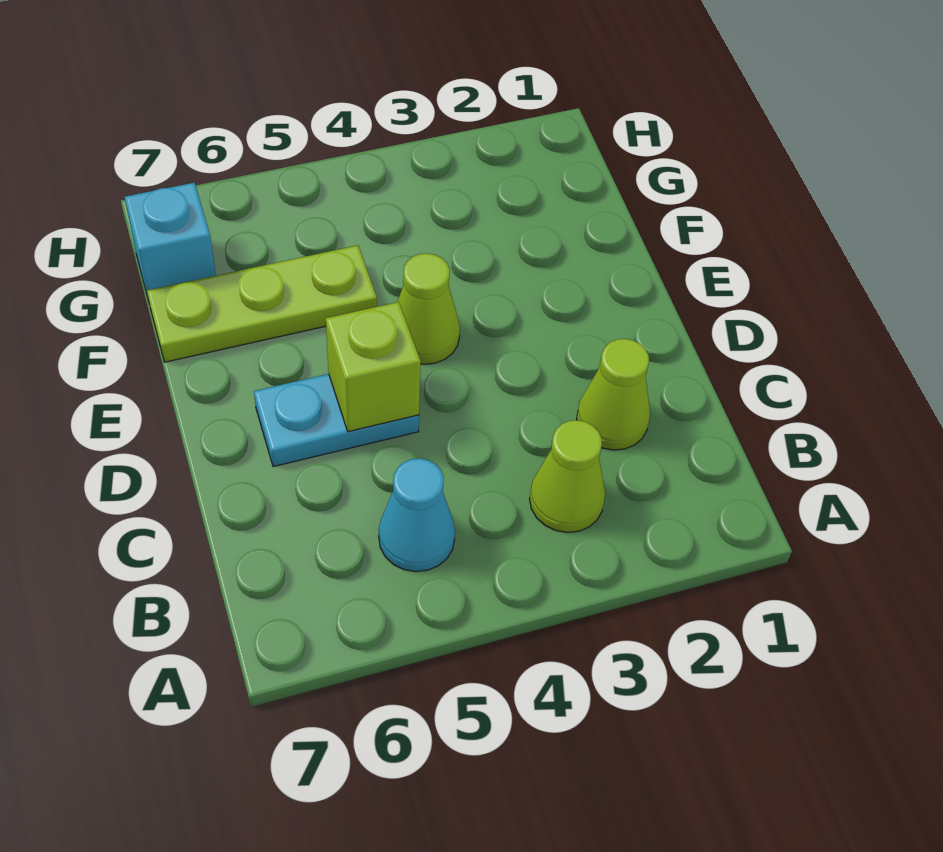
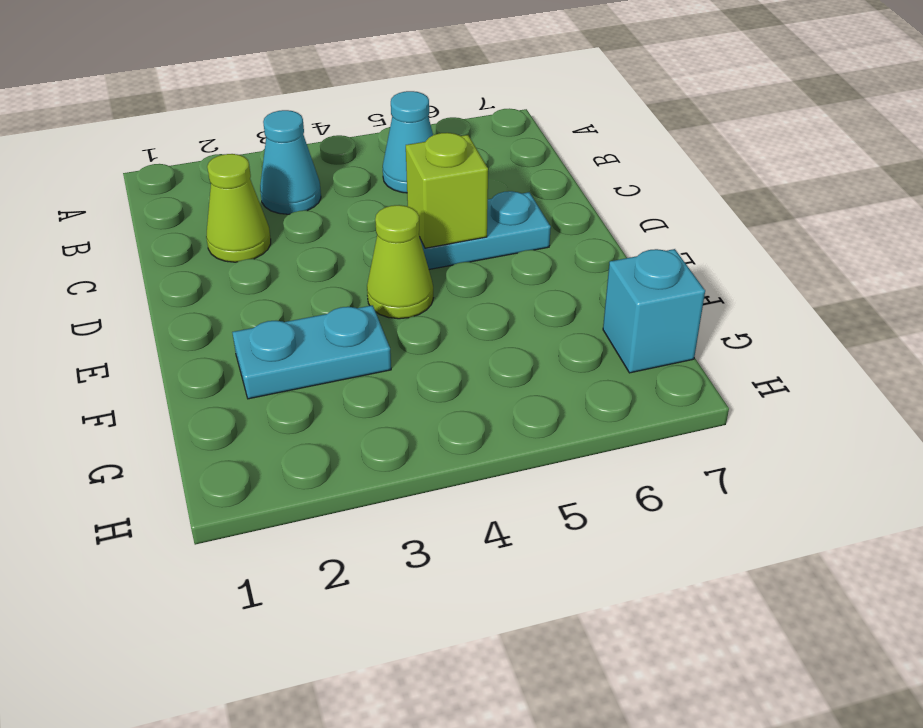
lime cone B3 level 1 -> cyan cone B3 level 1
none -> cyan plate F2:F3 level 1
lime plate F5:F7 level 1 -> none

